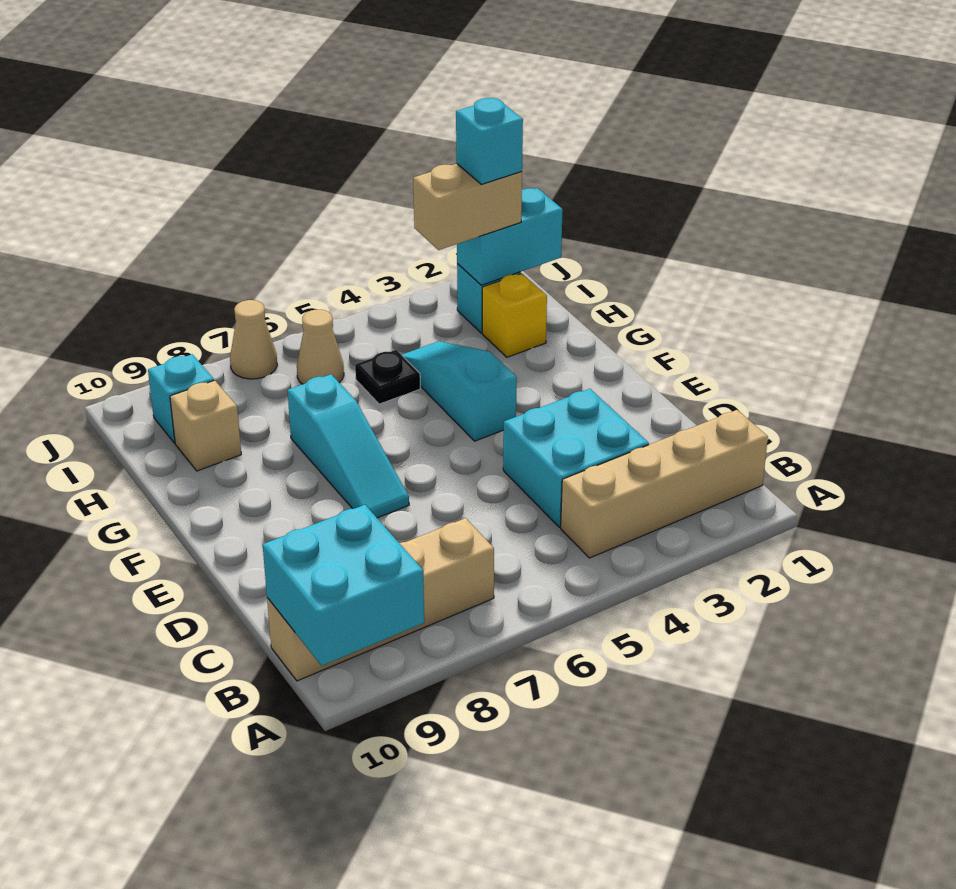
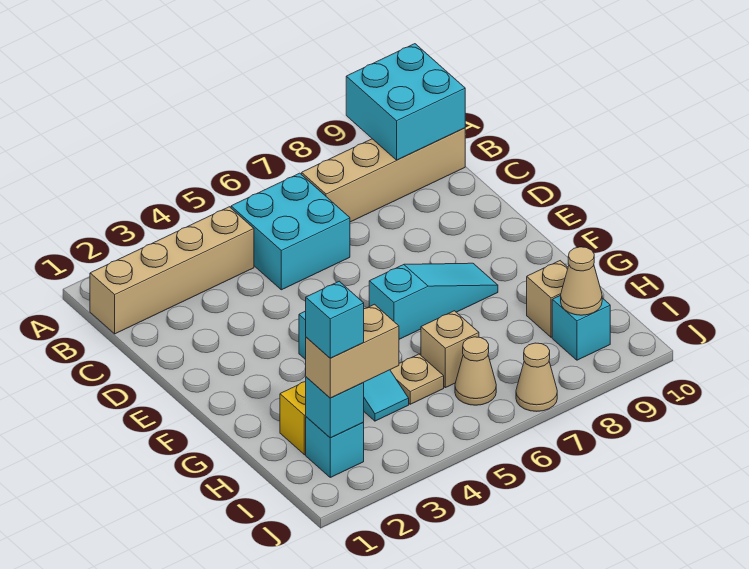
cyan brick C3:D4 level 1 -> cyan brick B5:C6 level 1
cyan slope E7:G7 level 1 top G -> cyan slope F6:F8 level 1 top 6
black plate H5 level 1 -> tan plate H5 level 1
none -> tan brick H6 level 1
cyan brick I1:I2 level 2 -> cyan brick I2 level 2
none -> tan cone I9 level 2

